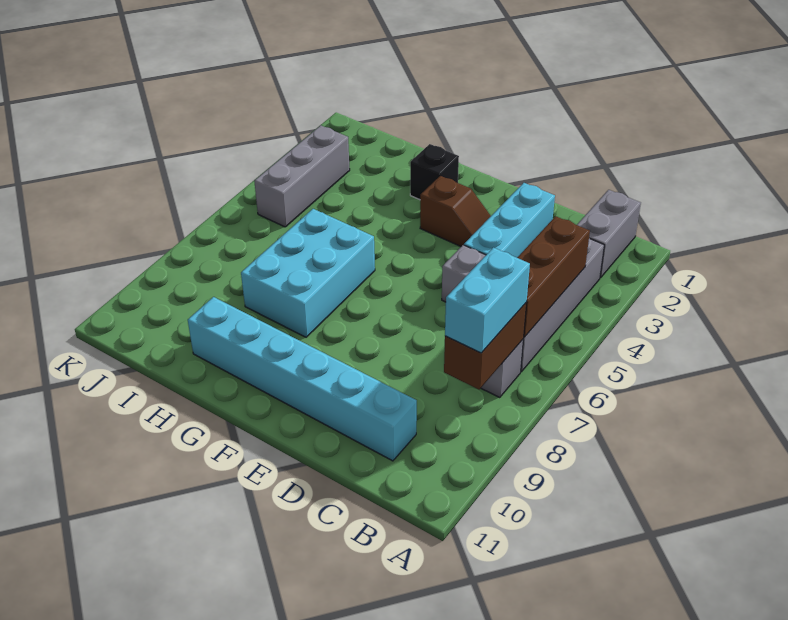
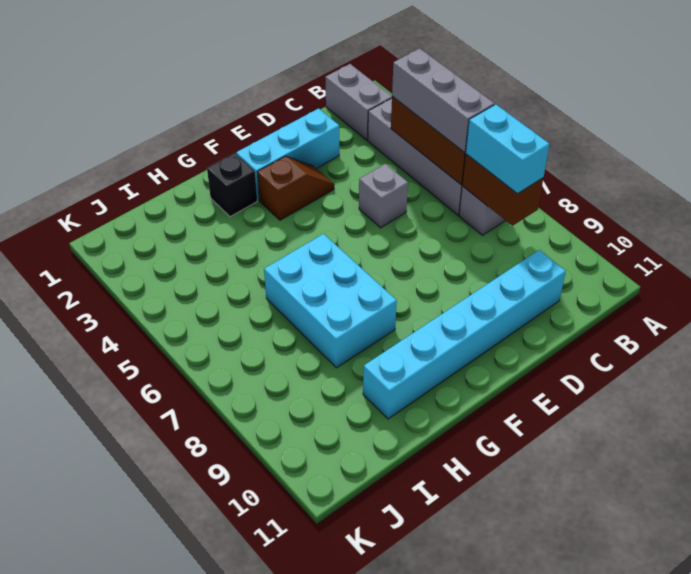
cyan brick D2:D4 level 1 -> cyan brick D2:F2 level 1
grey brick J3:J5 level 1 -> grey brick B4:B6 level 3

